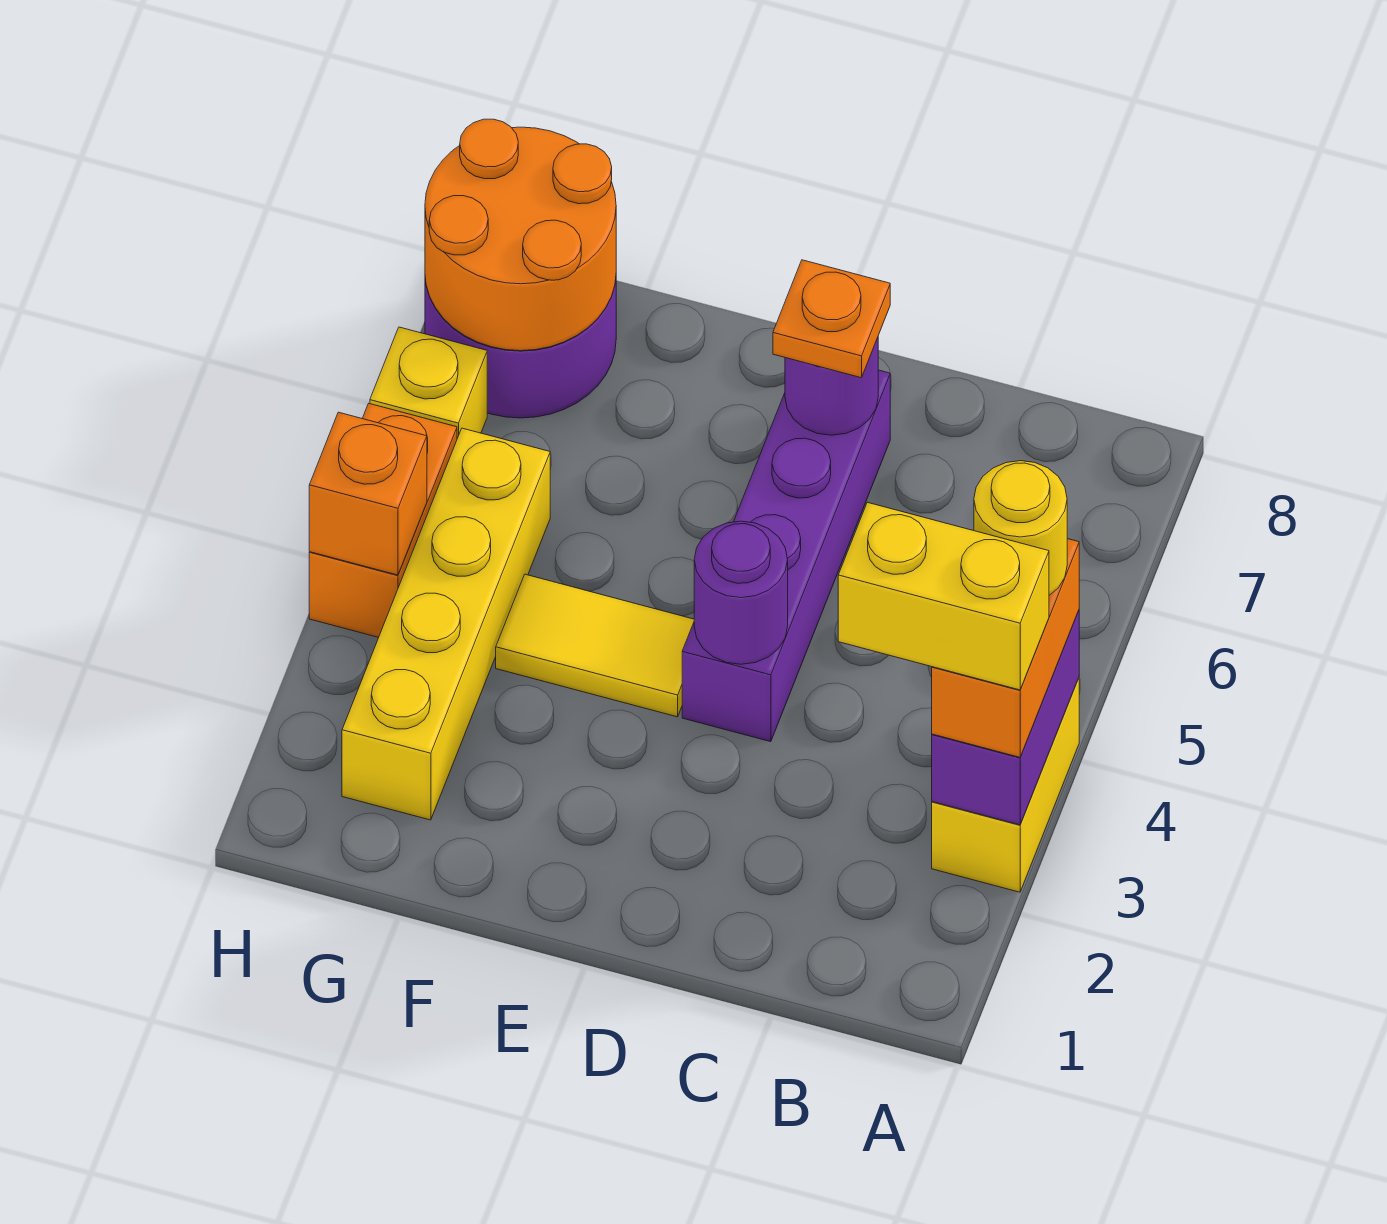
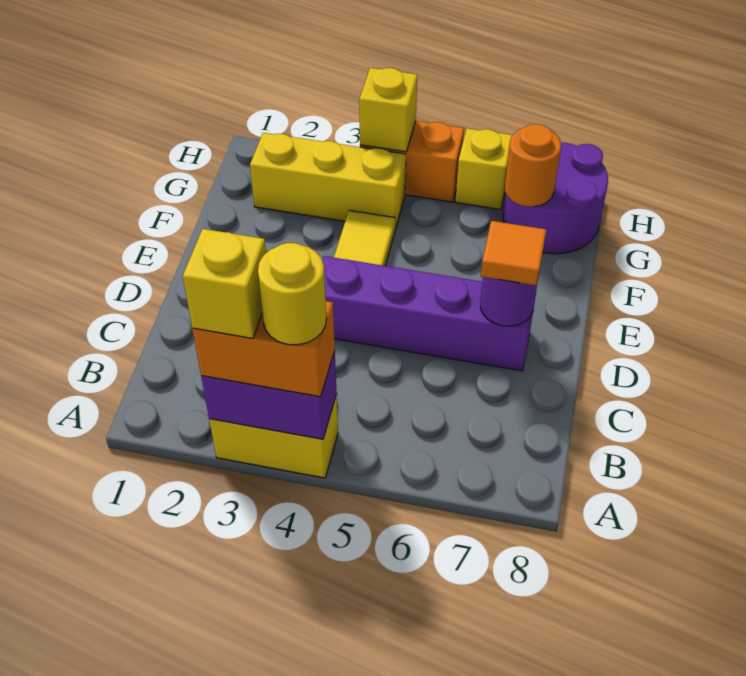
yellow brick A3:B3 level 4 -> yellow brick A3 level 4
purple round brick D4 level 2 -> none
orange plate D7 level 3 -> orange tile D7 level 3
yellow brick G2:G5 level 1 -> yellow brick G2:G4 level 1
orange round brick G7:H8 level 2 -> orange round brick G7 level 2
orange brick H4 level 2 -> yellow brick H4 level 2

